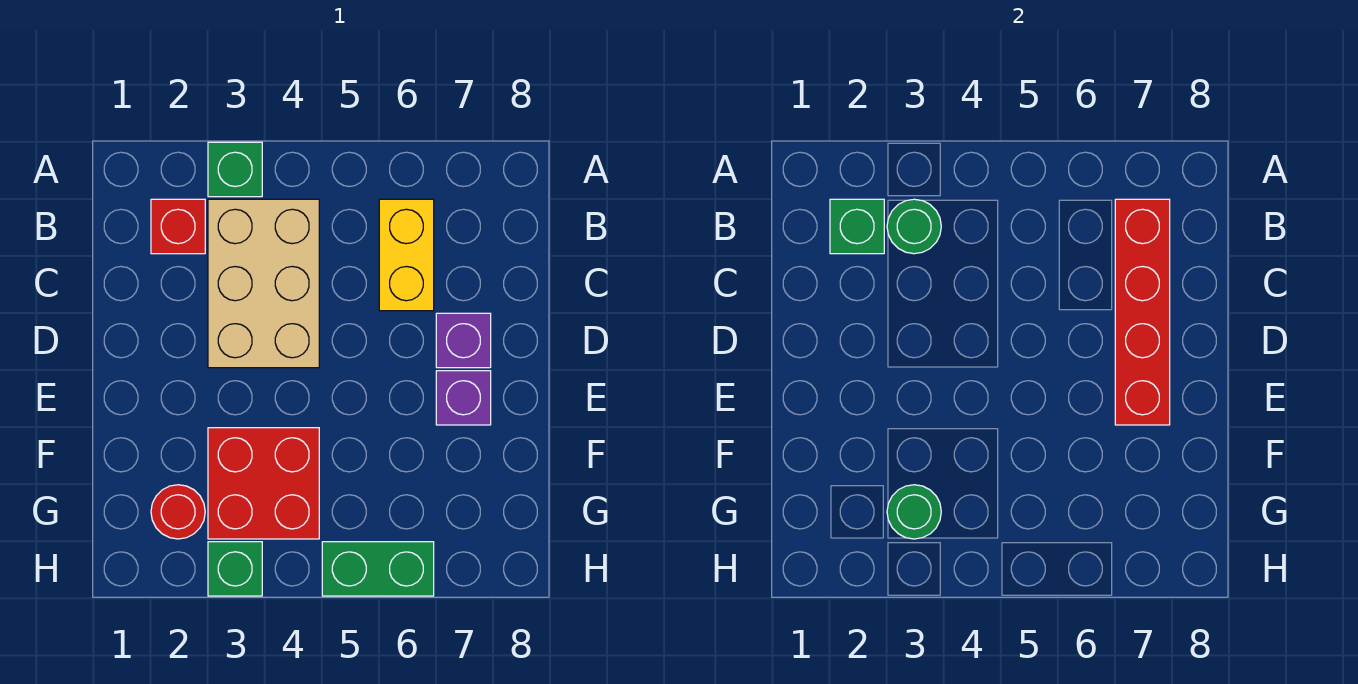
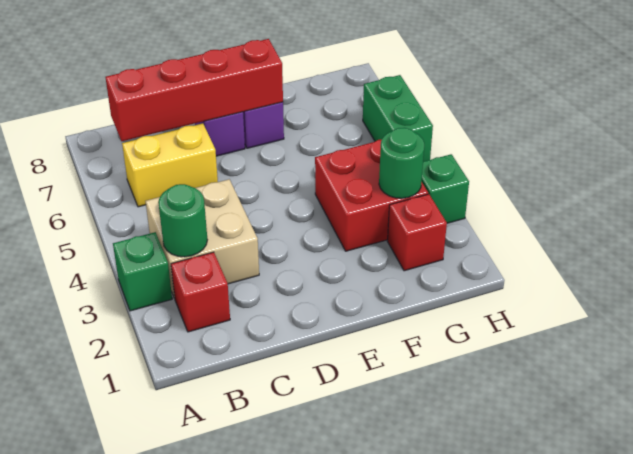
green brick B2 level 2 -> none
tan brick B3:D4 level 1 -> tan brick B3:C4 level 1
red round brick G2 level 1 -> red brick G2 level 1

